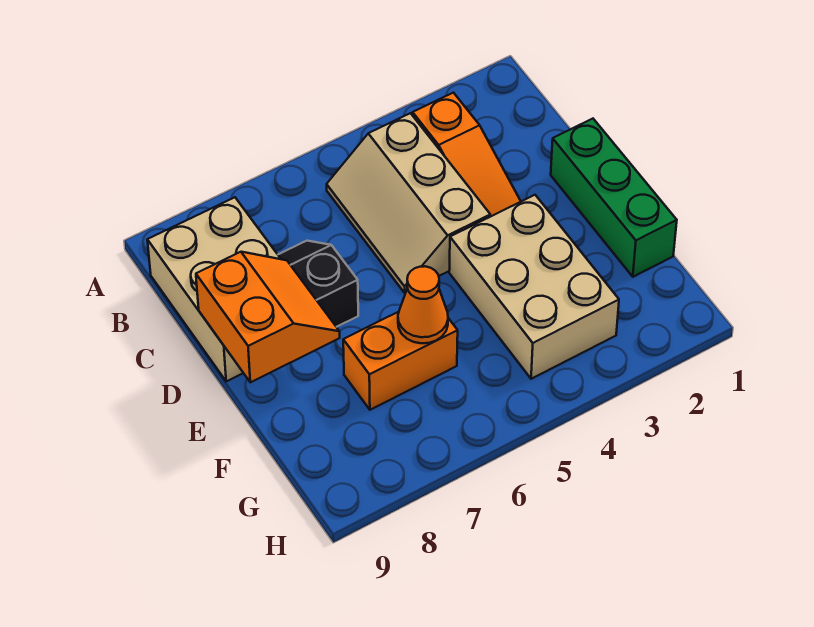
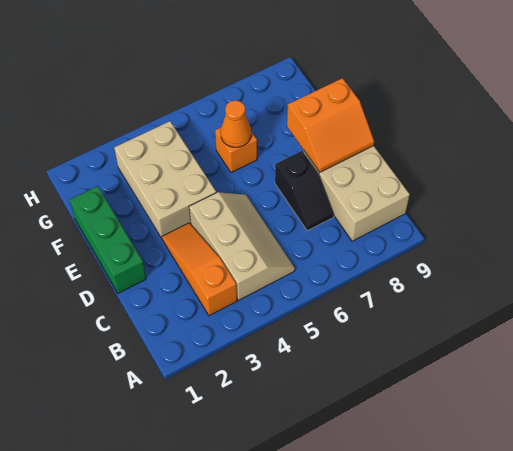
orange slope D8:E9 level 2 top 9 -> orange slope D8:E9 level 2 top E
orange brick F6:F7 level 1 -> orange brick F6 level 1

